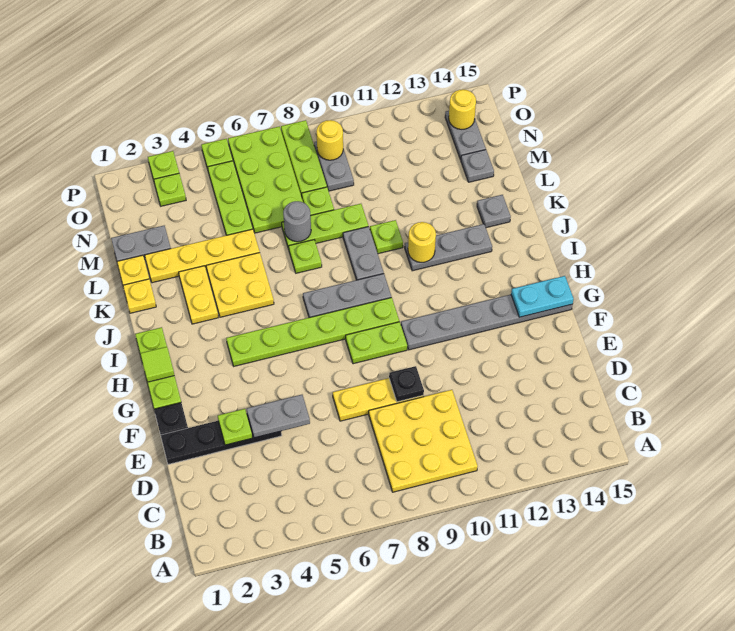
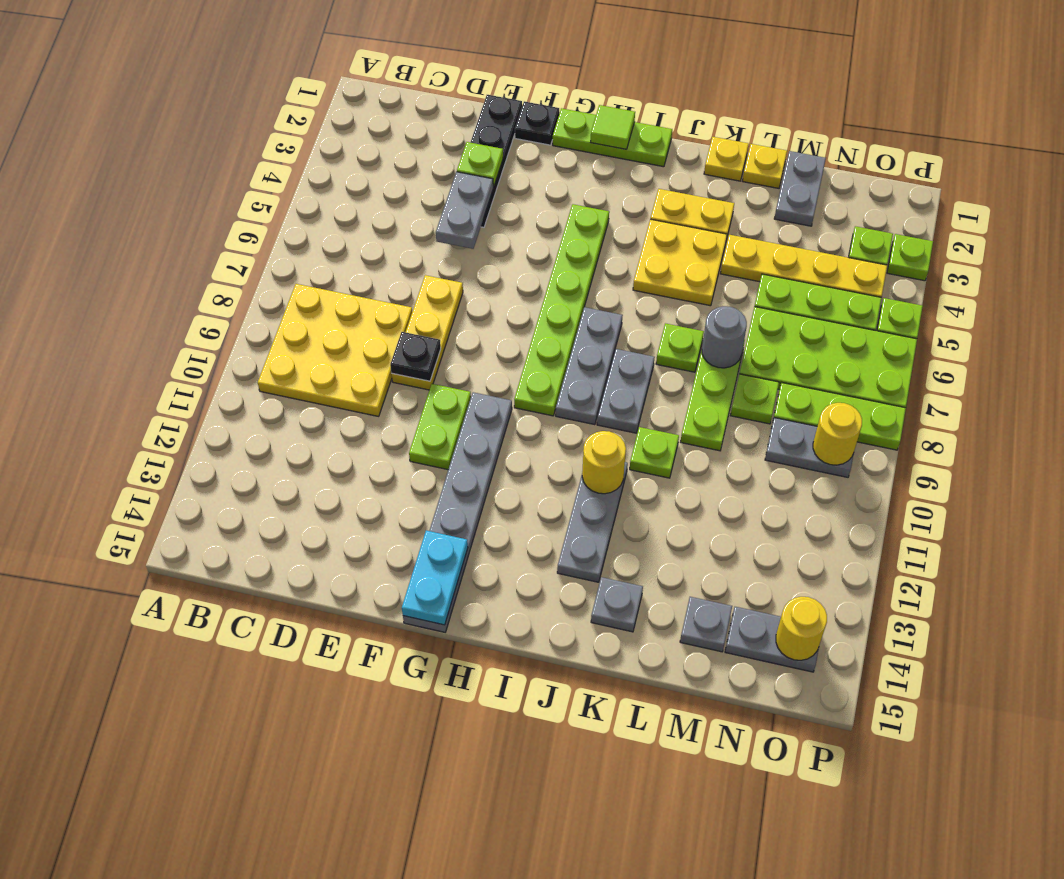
lime plate G8:G9 level 1 -> lime plate F10:F11 level 1
grey plate J9:K9 level 1 -> grey plate J8:J9 level 1
yellow plate L2:L5 level 1 -> yellow plate L4:O4 level 1

